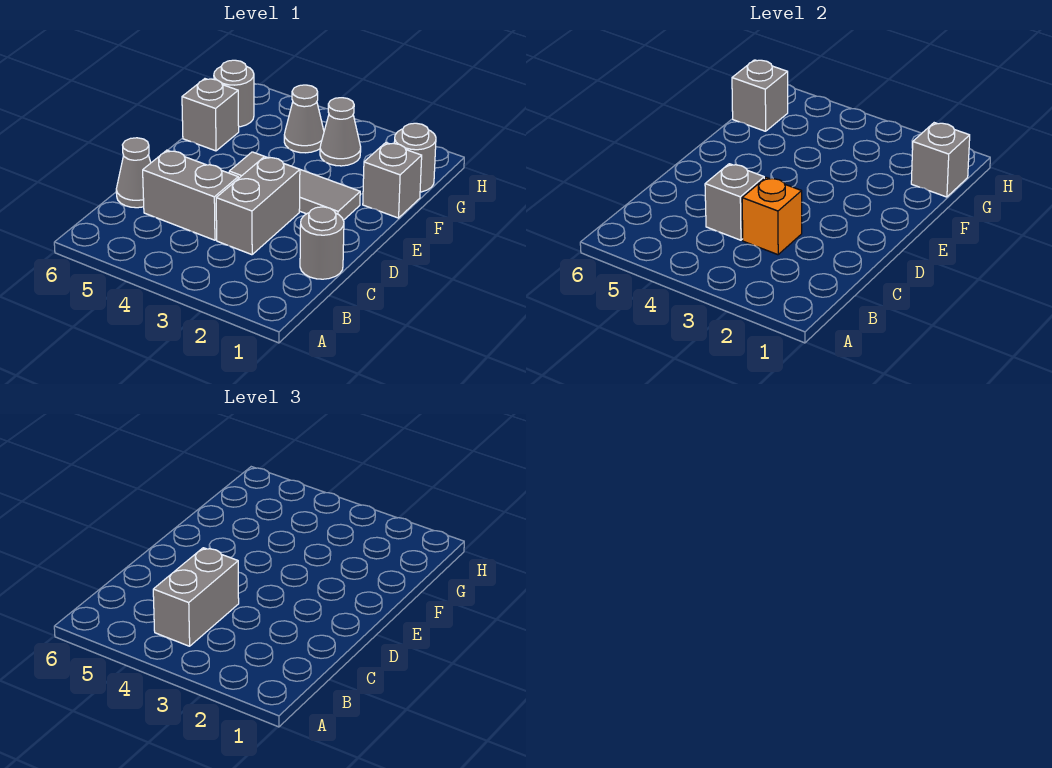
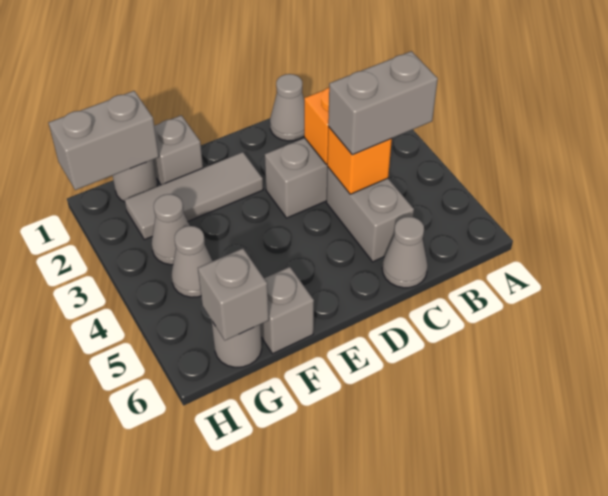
grey round brick C1 level 1 -> grey cone C1 level 1
grey brick C4 level 2 -> orange brick C4 level 2
grey tile E2:E4 level 1 -> grey tile E2:G2 level 1
grey brick G1 level 2 -> grey brick G1:H1 level 2

